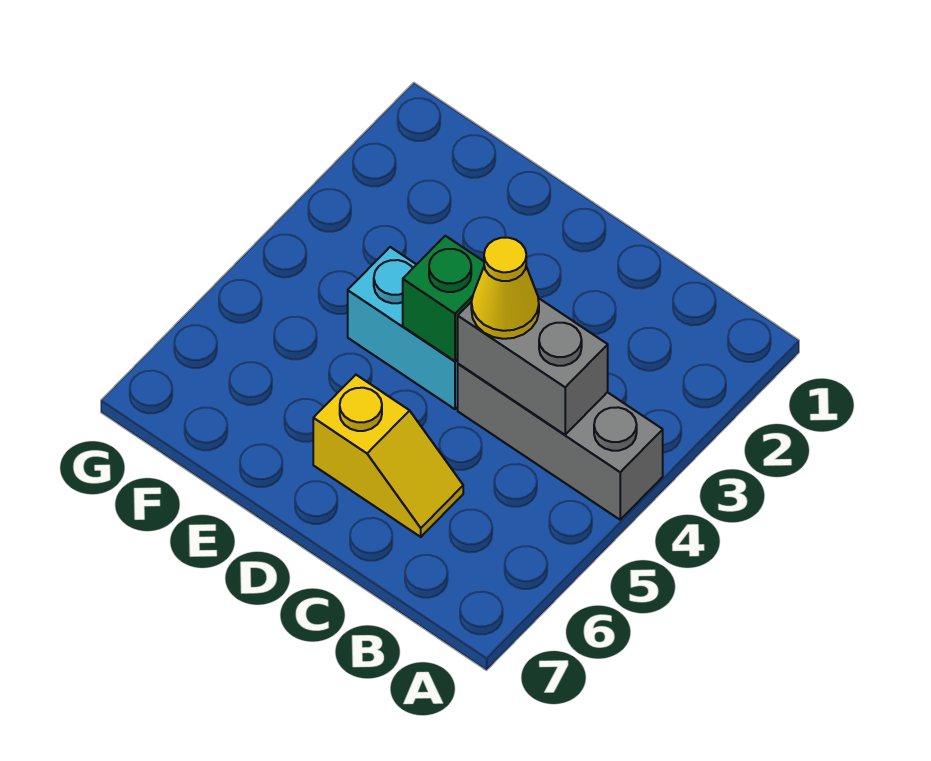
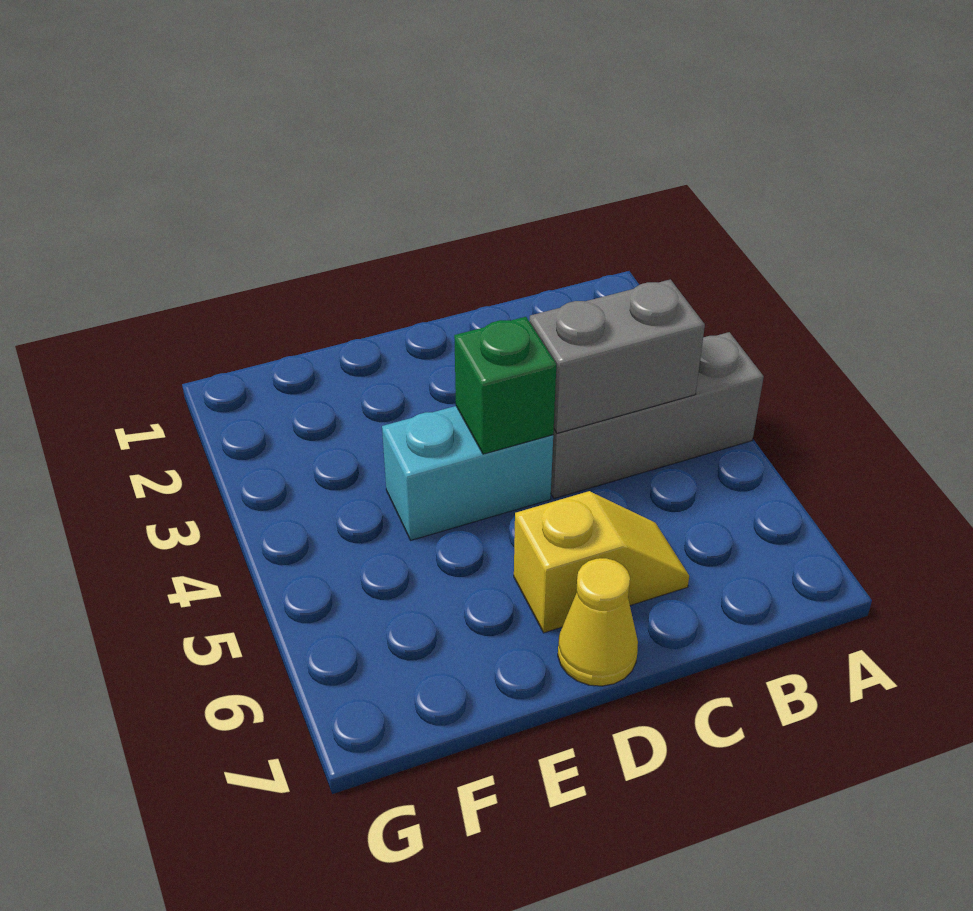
yellow cone C4 level 3 -> yellow cone D7 level 1

